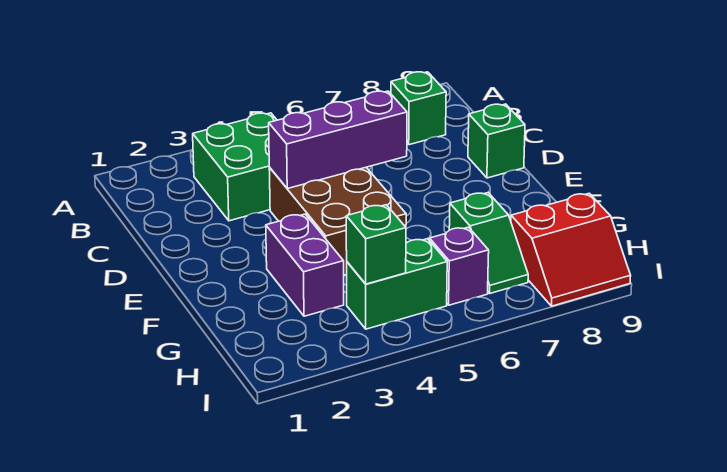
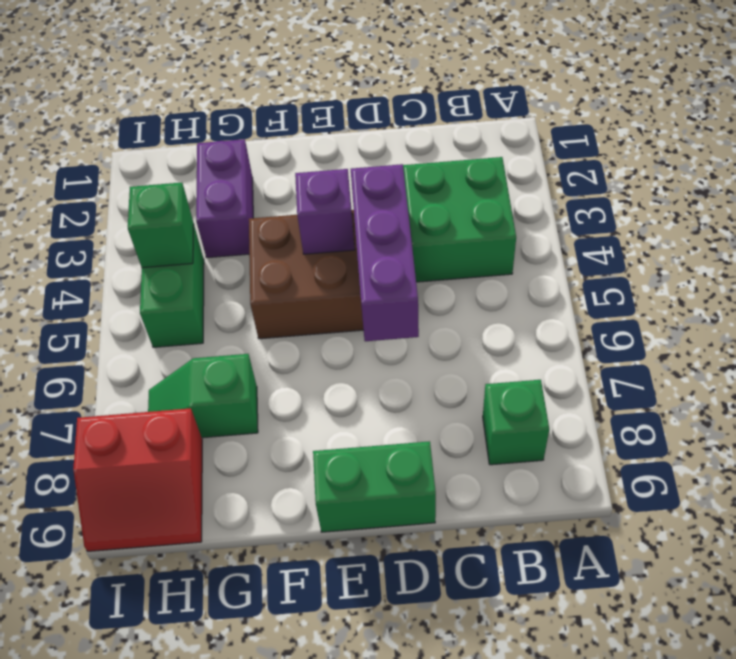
green brick D9 level 1 -> green brick D9:E9 level 1
purple brick F3:G3 level 1 -> purple brick G2:G3 level 1
purple brick H6 level 1 -> purple brick E4 level 2
red slope H8:I9 level 1 top H -> red slope H8:I9 level 1 top 8

